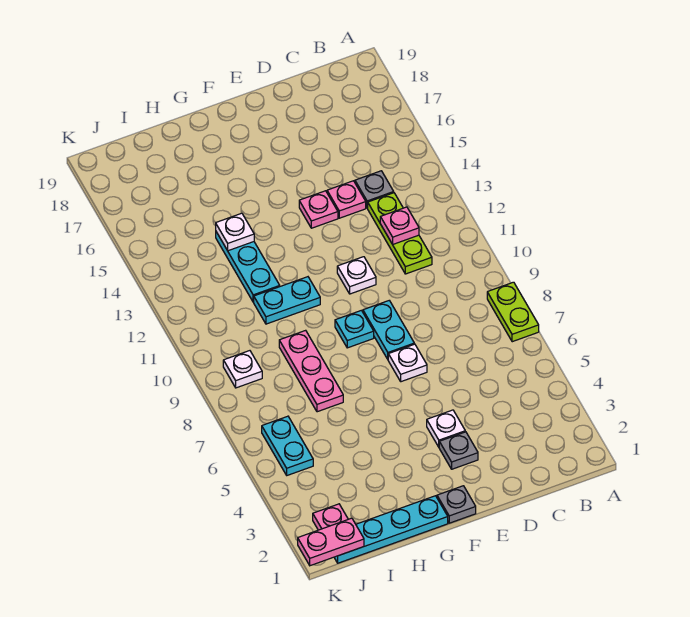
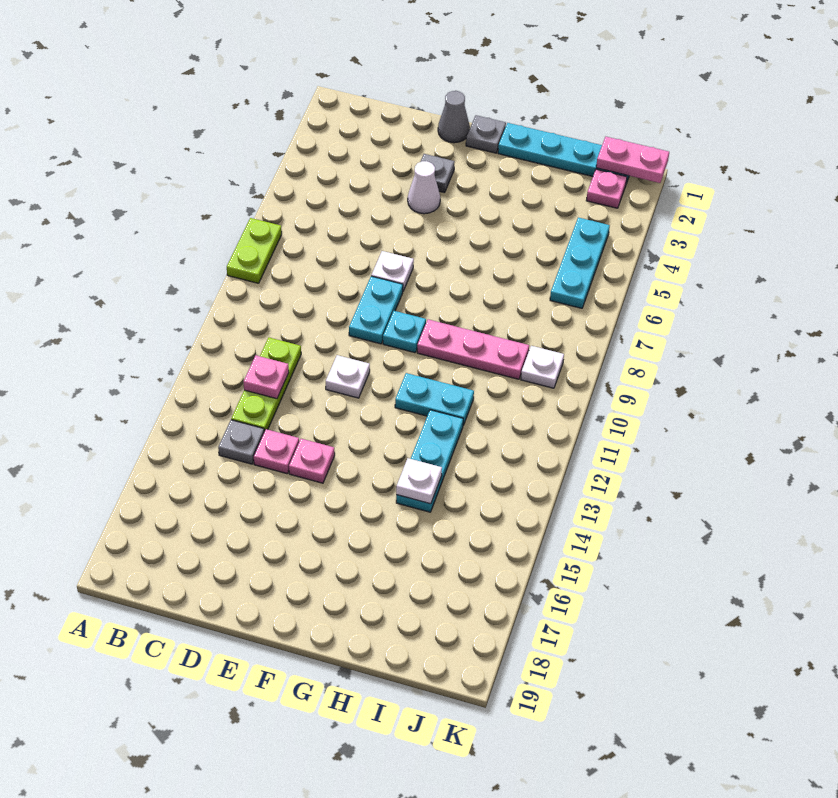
none -> grey cone E1 level 1
white plate E4 level 1 -> white cone E4 level 1
pink plate H7:H9 level 1 -> pink plate G9:I9 level 1
cyan plate J5:J6 level 1 -> cyan plate J4:J6 level 1

